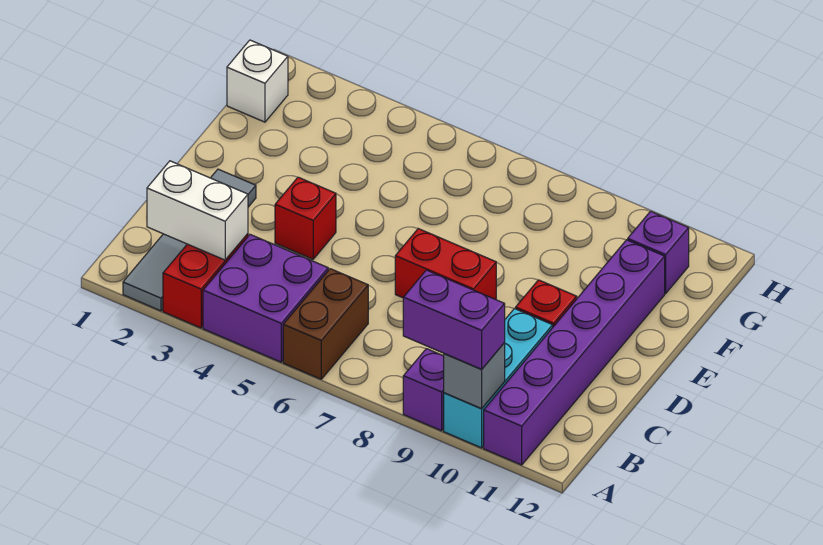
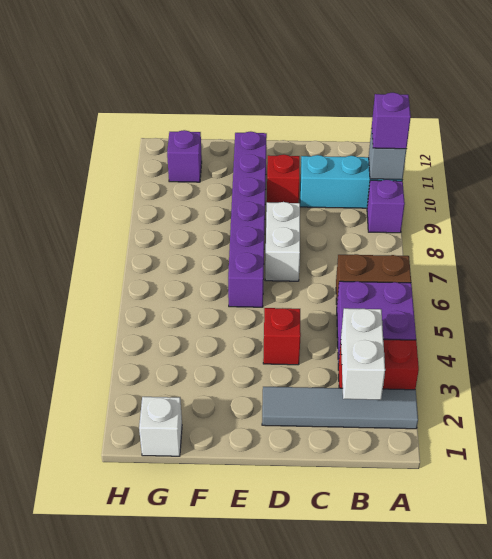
purple brick A9:A10 level 3 -> purple brick A10 level 3
purple brick A11:F11 level 1 -> purple brick E6:E11 level 1
red brick D7:D8 level 1 -> white brick D7:D8 level 1

